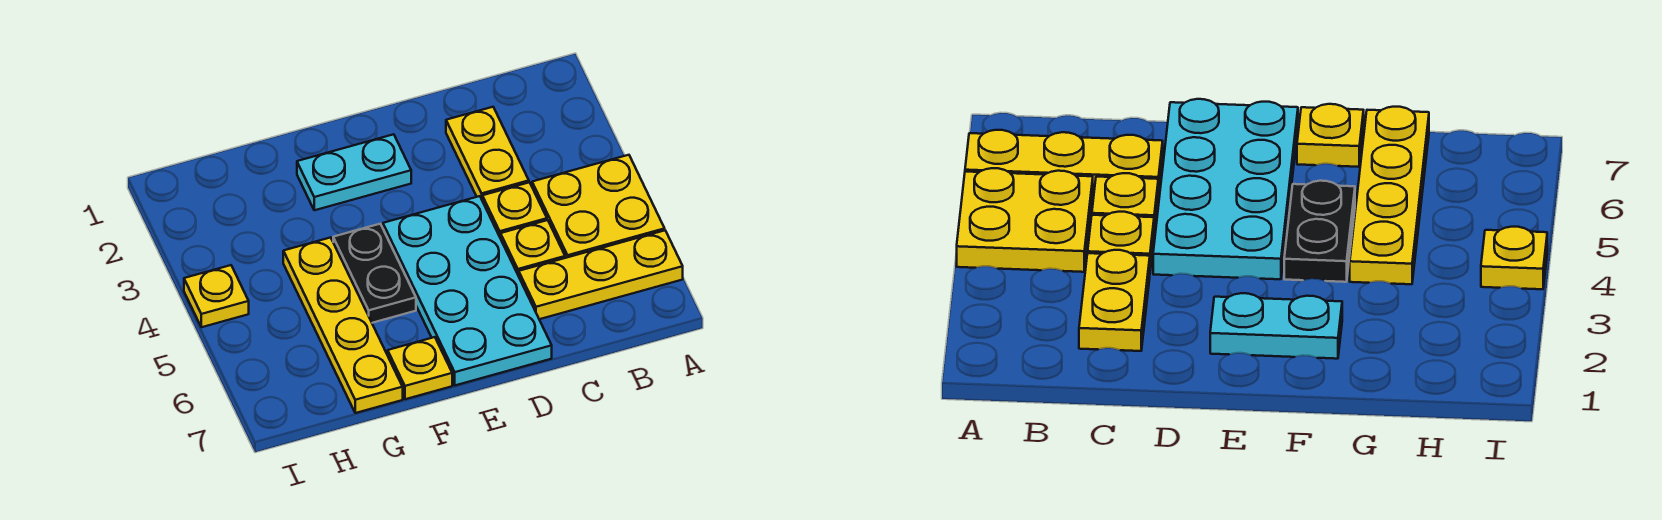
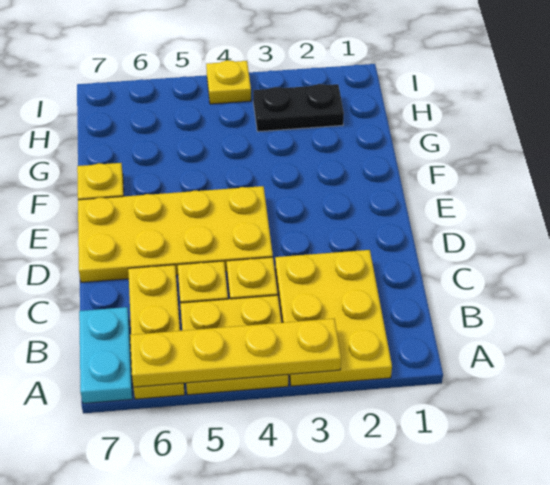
yellow plate C2:C3 level 1 -> yellow plate A2:C3 level 1
cyan plate D4:E7 level 1 -> yellow plate D4:E7 level 1
cyan plate E2:F2 level 1 -> cyan plate A7:B7 level 1
black plate F4:F5 level 1 -> black plate H2:H3 level 1
yellow plate G4:G7 level 1 -> yellow plate A3:A6 level 2

